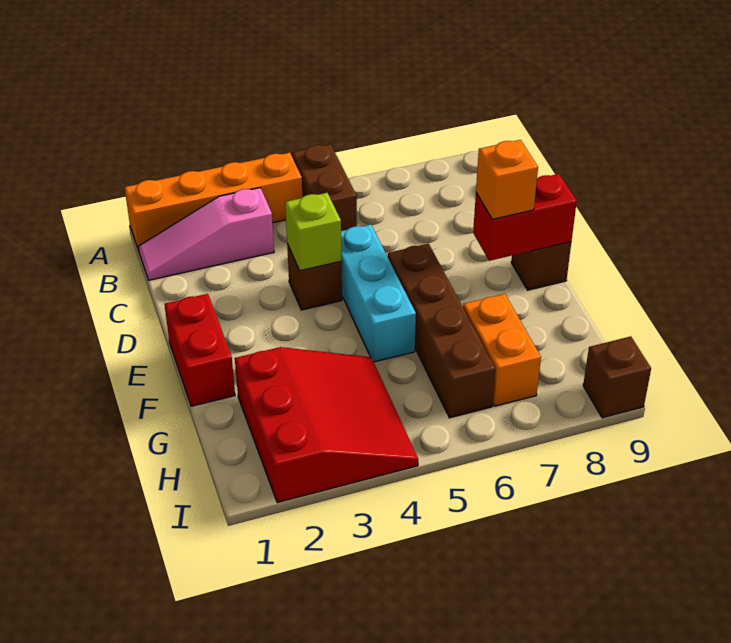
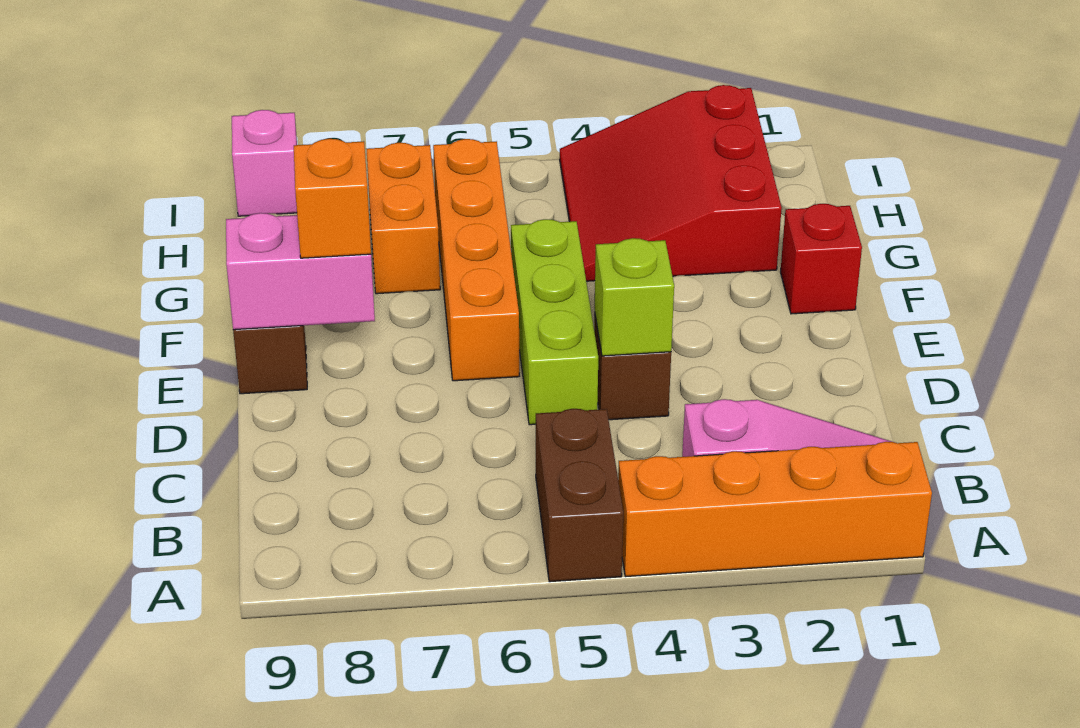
cyan brick D5:F5 level 1 -> lime brick D5:F5 level 1
red brick E1:F1 level 1 -> red brick F1 level 1
brown brick E6:H6 level 1 -> orange brick E6:H6 level 1
red brick E8:E9 level 2 -> pink brick E8:E9 level 2
brown brick I9 level 1 -> pink brick I9 level 1

